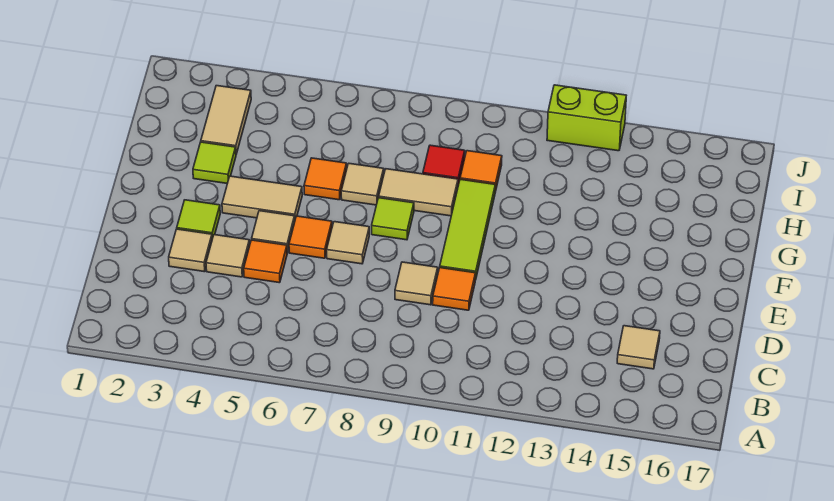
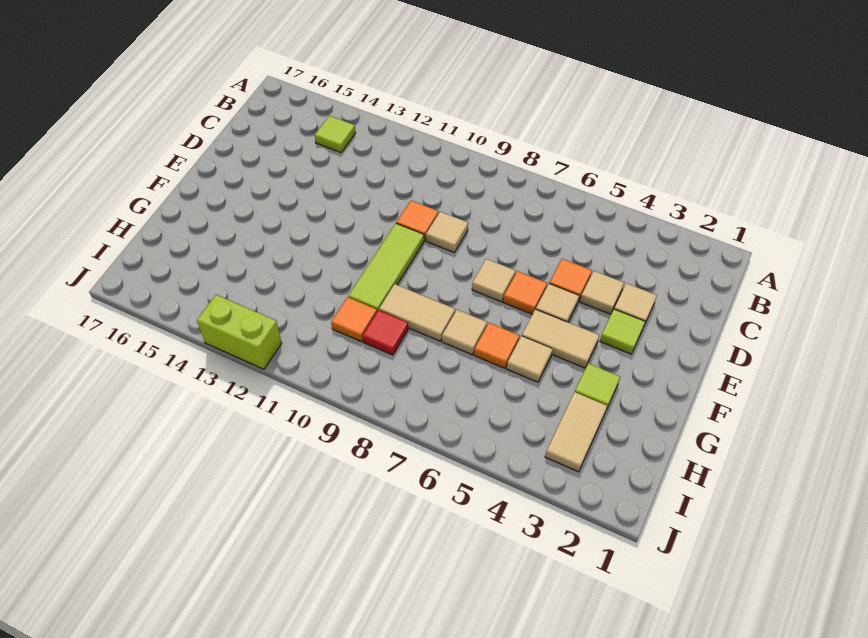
tan tile C15 level 1 -> tan tile G5 level 1
lime tile F8 level 1 -> lime tile B14 level 1

